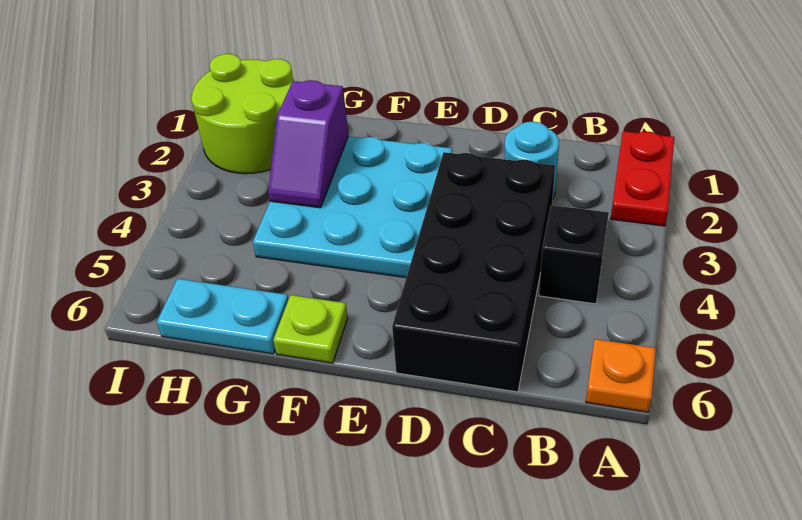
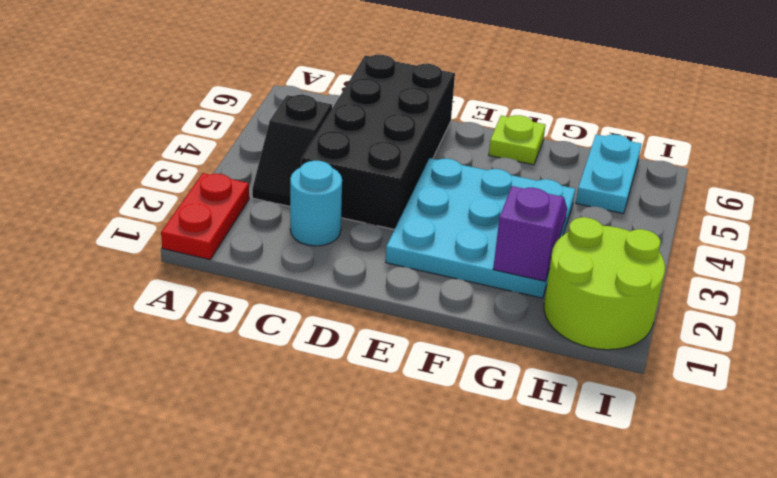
orange plate A6 level 1 -> none
cyan plate G6:H6 level 1 -> cyan plate H5:H6 level 1

